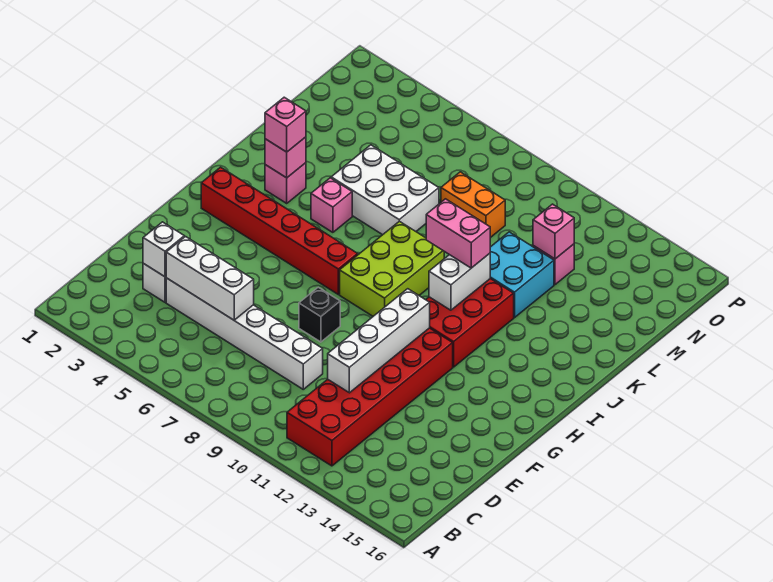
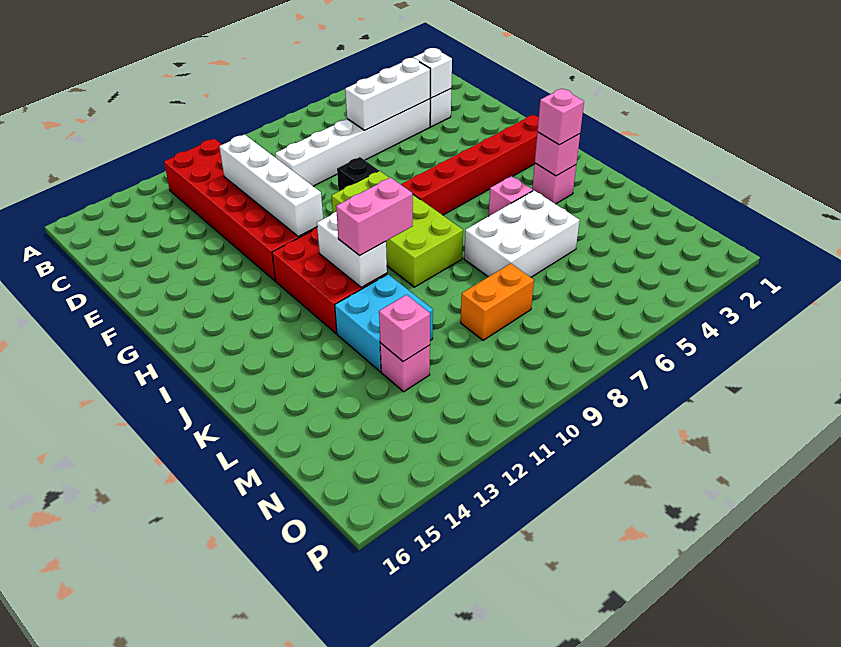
lime brick H8:J9 level 1 -> lime brick G8:J9 level 1

